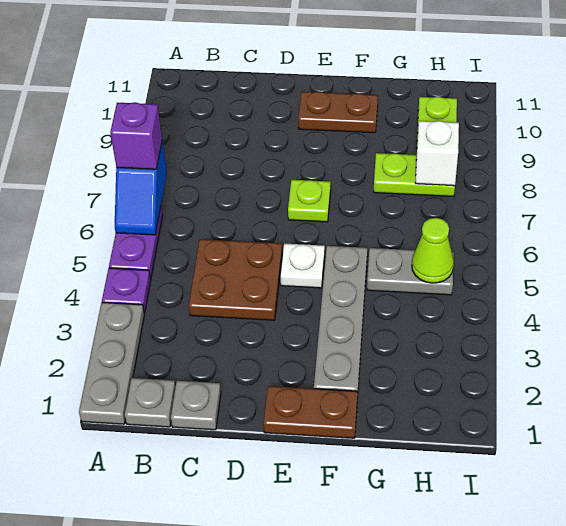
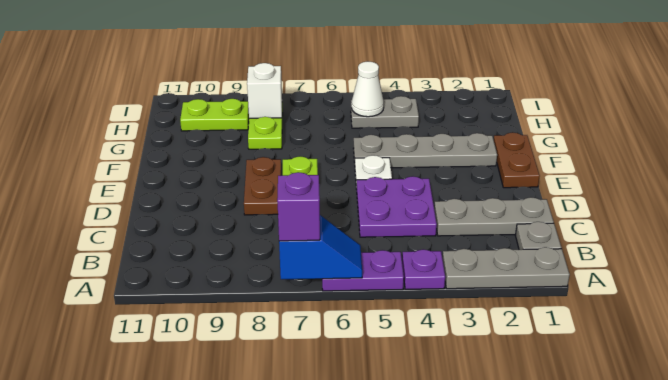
grey plate C1 level 1 -> grey plate C1:C3 level 1
brown plate C4:D5 level 1 -> purple plate C4:D5 level 1
brown plate E10:F10 level 1 -> brown plate D8:E8 level 1
grey plate G5:H5 level 1 -> grey plate H4:H5 level 1
lime cone H5 level 2 -> white cone H5 level 2

